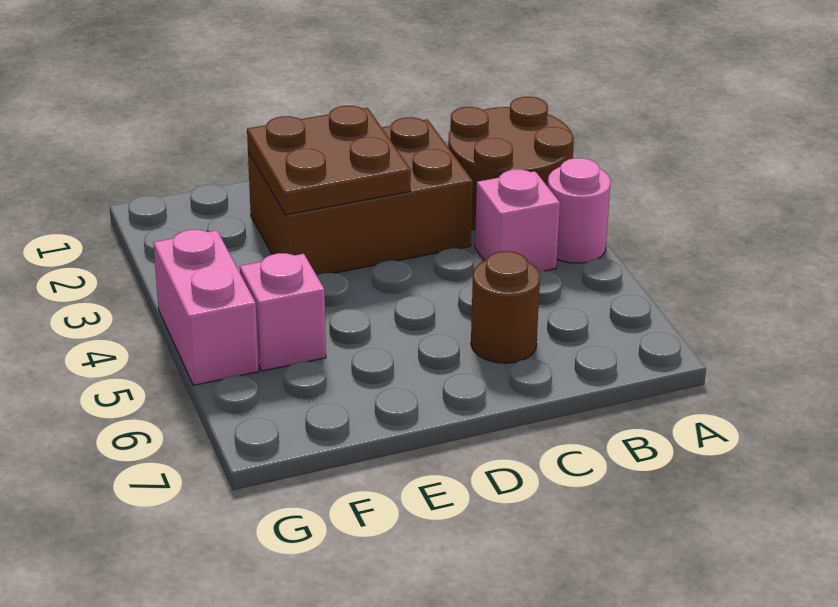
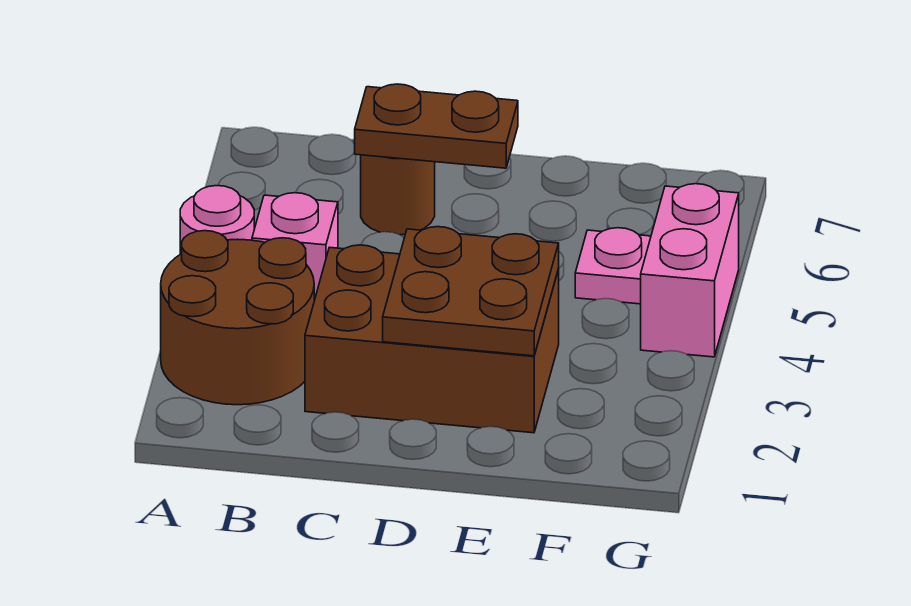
none -> brown plate C6:D6 level 2
pink brick F5 level 1 -> pink plate F5 level 1

